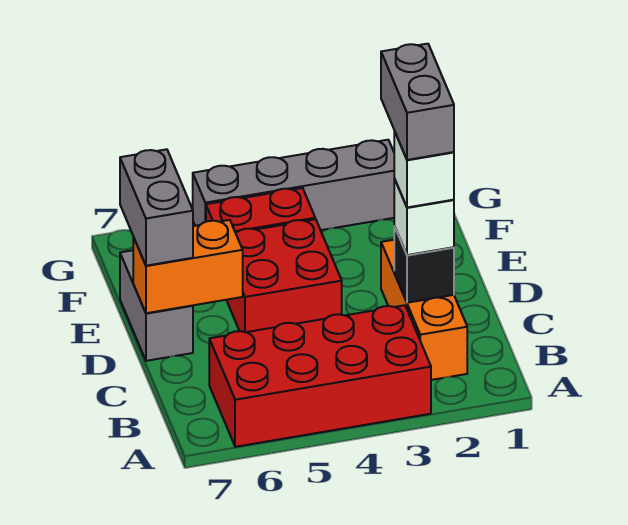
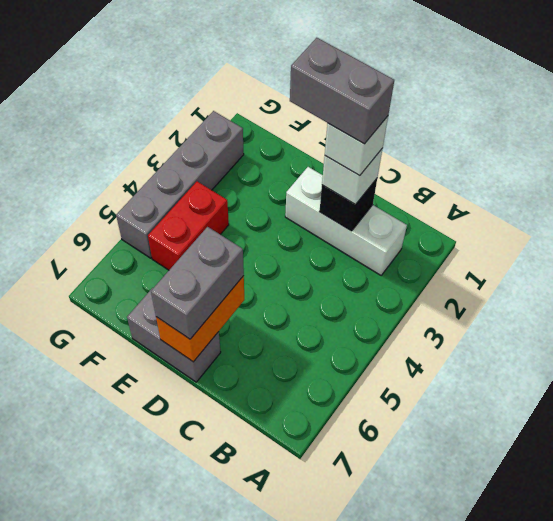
red brick A3:B6 level 1 -> none
orange brick B2:D2 level 1 -> white brick B2:D2 level 1
red brick D4:E5 level 1 -> none
grey brick D7:E7 level 3 -> grey brick D6:D7 level 3

